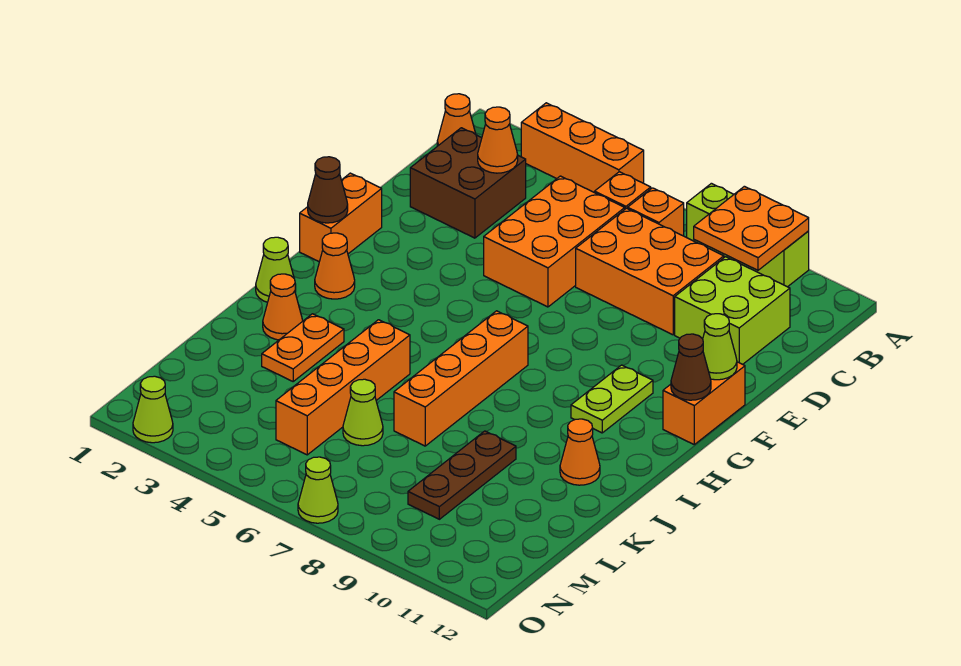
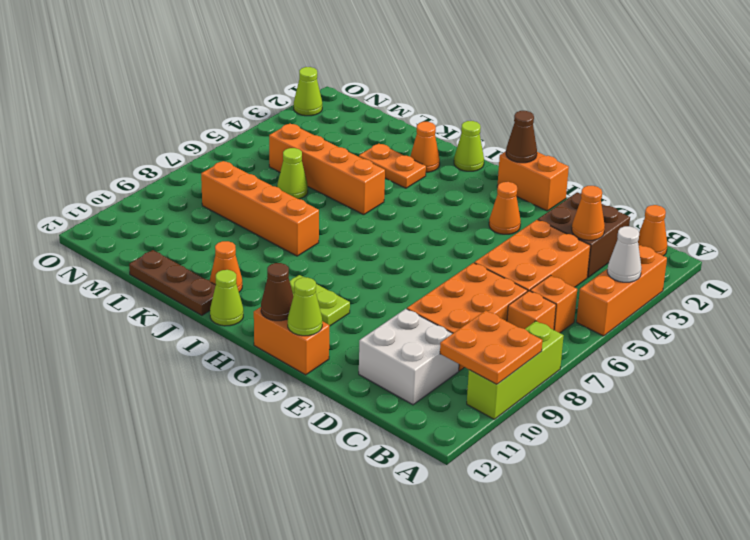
none -> white cone A4 level 2
orange brick C5:E6 level 1 -> orange brick C4:D6 level 1
lime brick C10:D11 level 1 -> white brick C10:D11 level 1
orange cone H2 level 1 -> orange cone F3 level 1
orange brick H7:K7 level 1 -> orange brick J8:M8 level 1
brown plate K9:M9 level 1 -> brown plate J12:L12 level 1
lime cone O7 level 1 -> lime cone I12 level 1

